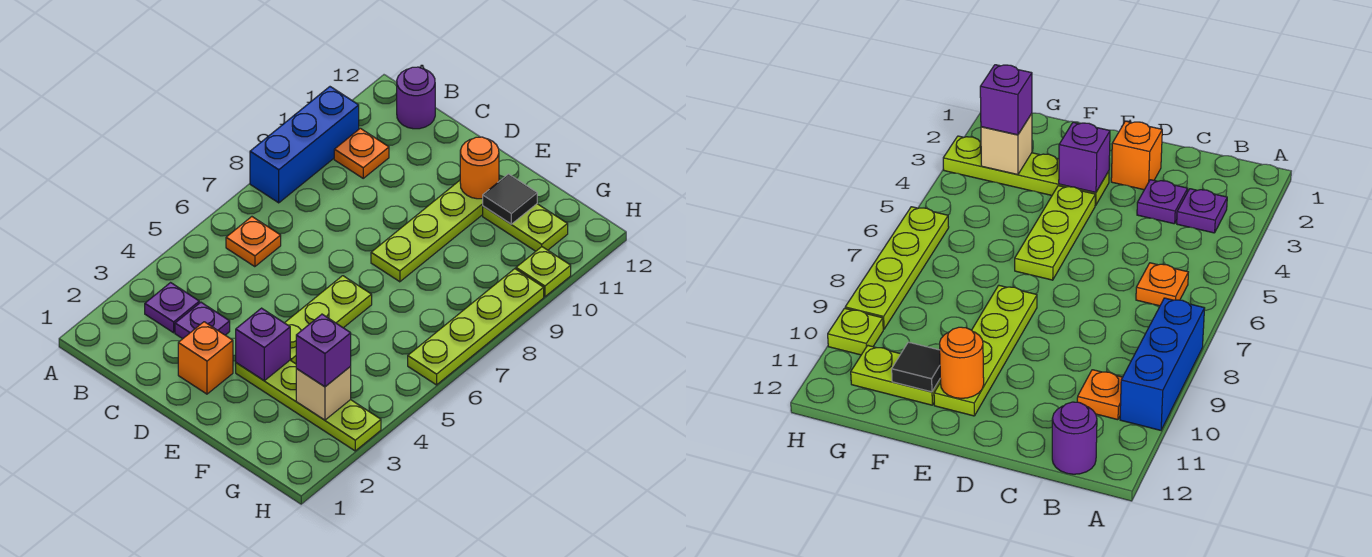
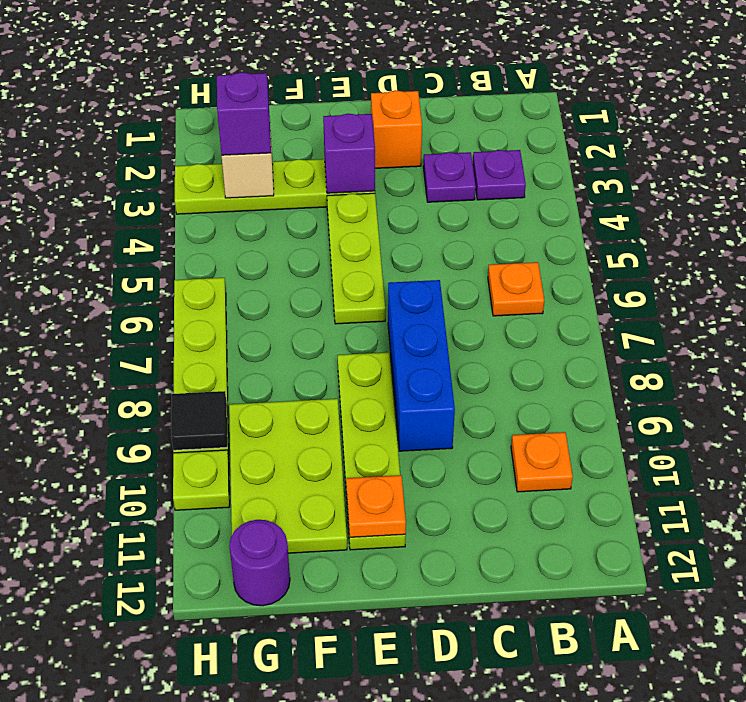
blue brick A8:A10 level 1 -> blue brick D7:D9 level 1
purple round brick B12 level 1 -> purple round brick G12 level 1
orange round brick E11 level 2 -> orange plate E11 level 2
lime plate F11:G11 level 1 -> lime plate F9:G11 level 1
black tile F11 level 2 -> black tile H9 level 2

